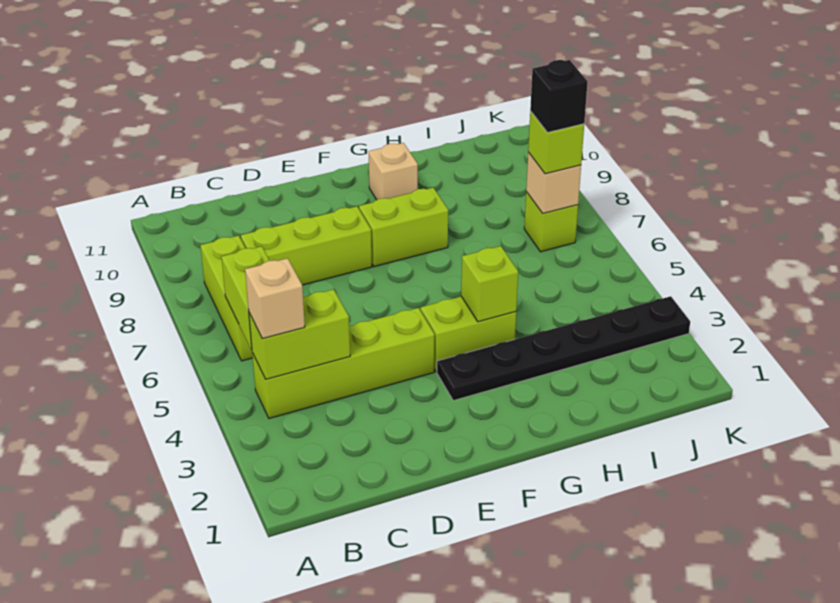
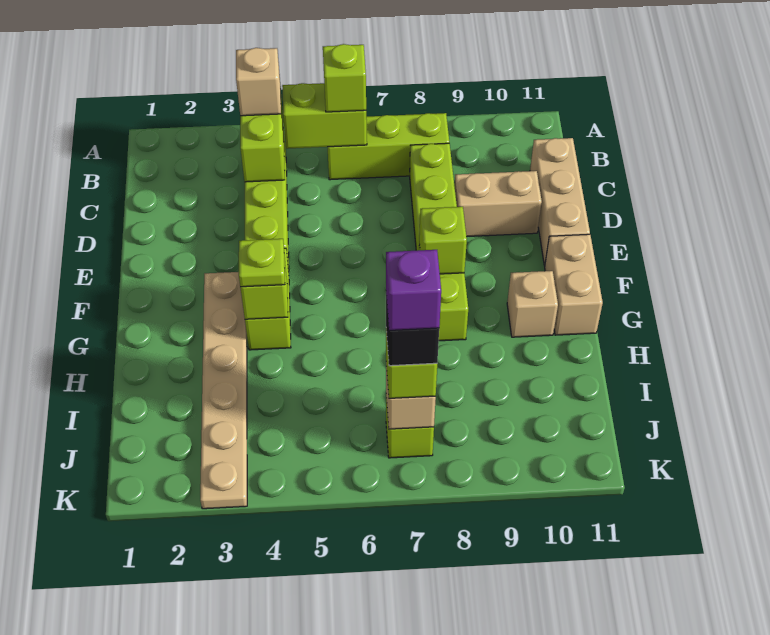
none -> lime brick B6 level 3
none -> tan brick C11:E11 level 1
none -> tan brick D9:D10 level 1
black plate F3:K3 level 1 -> tan plate F3:K3 level 1
none -> lime brick F8 level 2
none -> tan brick F11:G11 level 1
none -> lime plate G4 level 3
none -> purple brick J7 level 5

